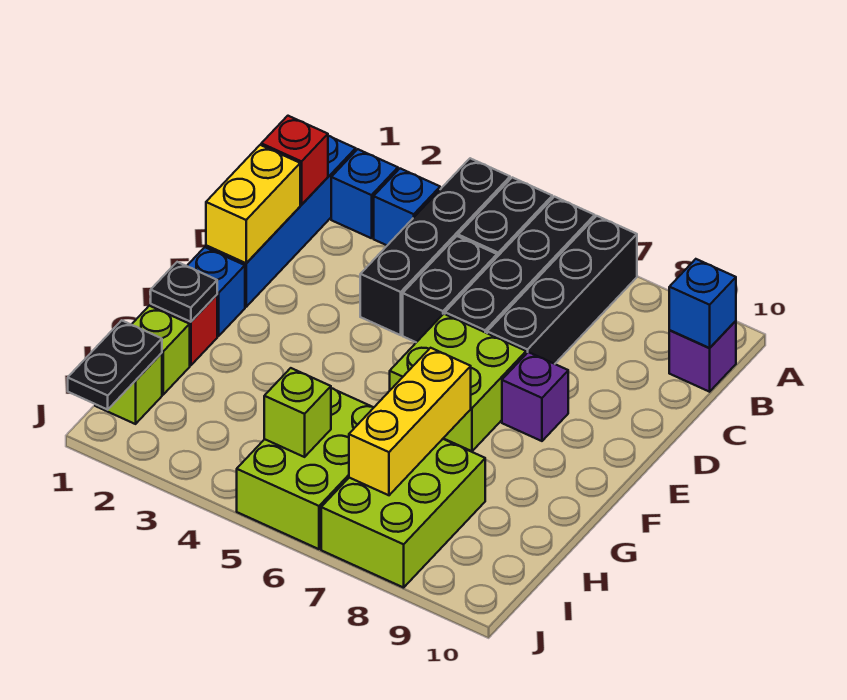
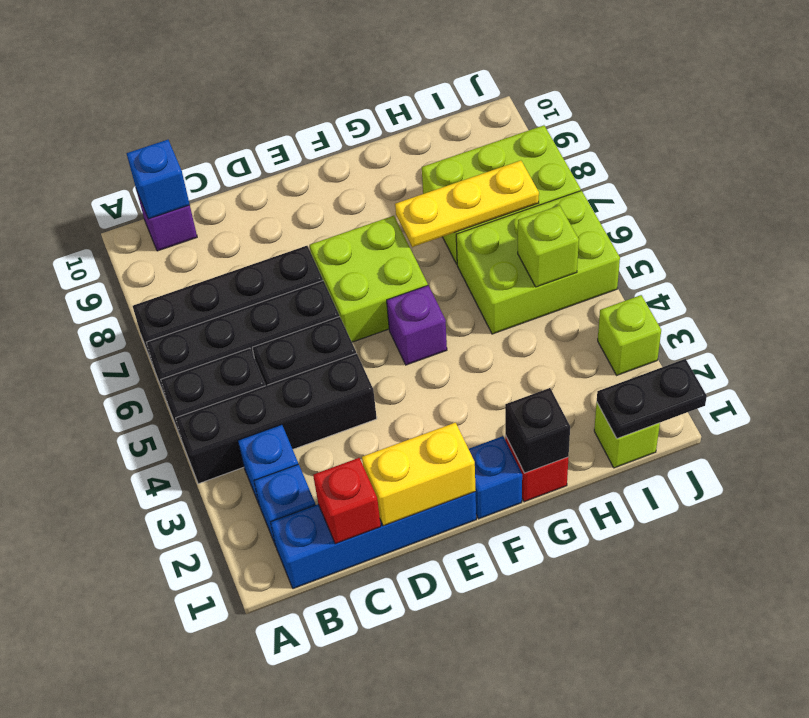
purple brick E8 level 1 -> purple brick F5 level 1
black plate G1 level 2 -> black brick G1 level 2
yellow brick G7:I7 level 2 -> yellow plate G7:I7 level 2
lime brick H1 level 1 -> lime brick J3 level 1

